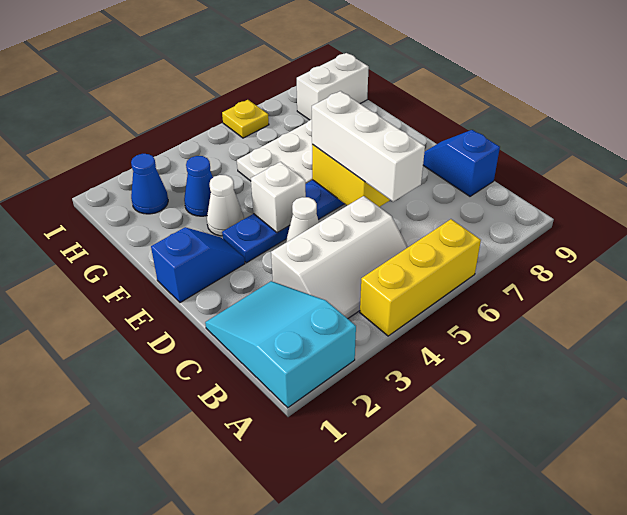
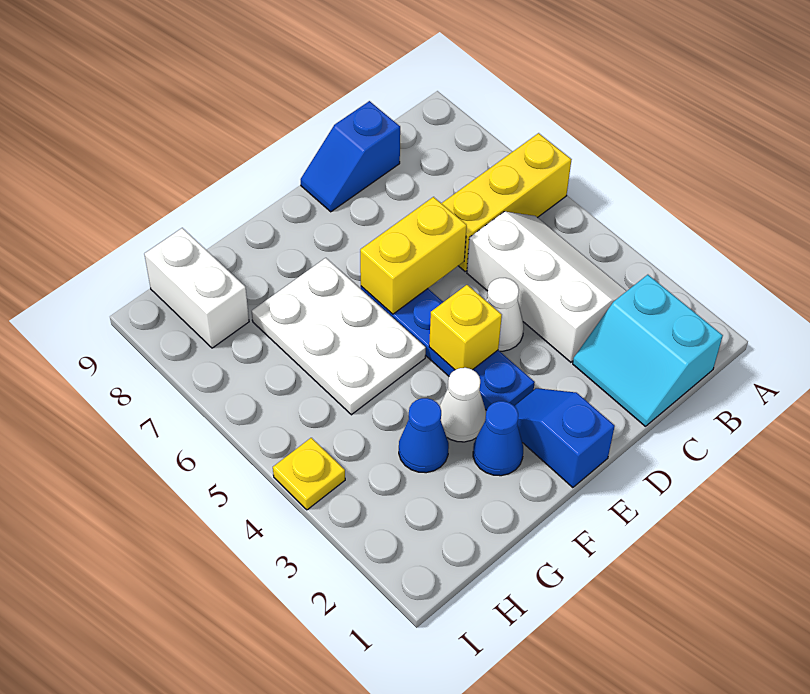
cyan slope A1:C2 level 1 top A -> cyan slope B1:C2 level 1 top B
yellow brick A4:A6 level 1 -> yellow brick A6:C6 level 1
white brick C6:E6 level 3 -> none
white brick E4 level 2 -> yellow brick E4 level 2
blue cone H2 level 1 -> blue cone F2 level 1
yellow plate I6 level 1 -> yellow plate I4 level 1

